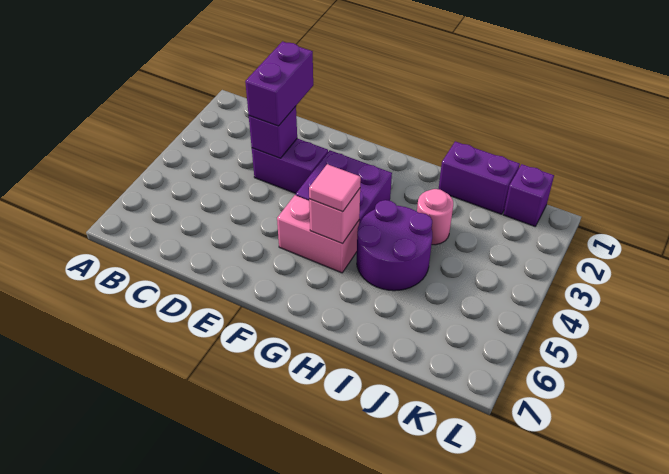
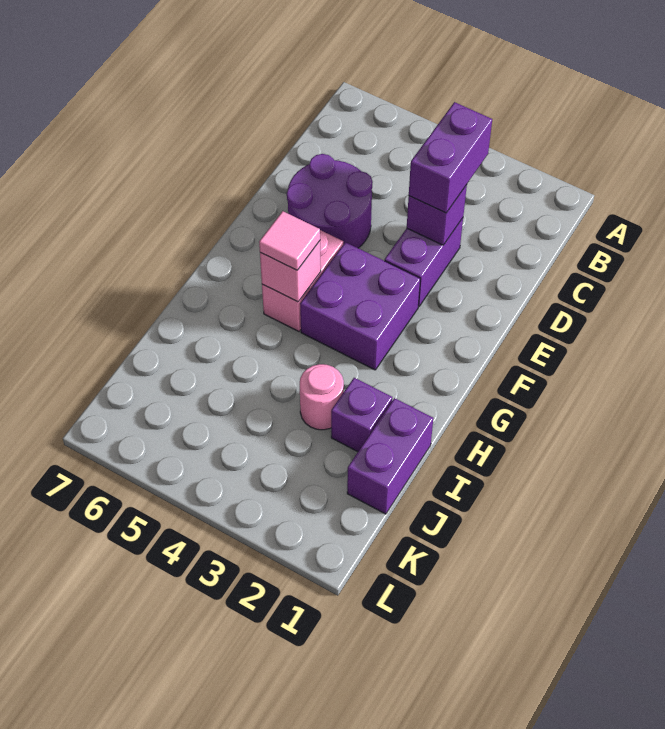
purple brick D2:D3 level 3 -> purple brick C3:D3 level 3
purple round brick H4:I5 level 1 -> purple round brick D5:E6 level 1
purple brick K1 level 1 -> purple brick I2 level 1

